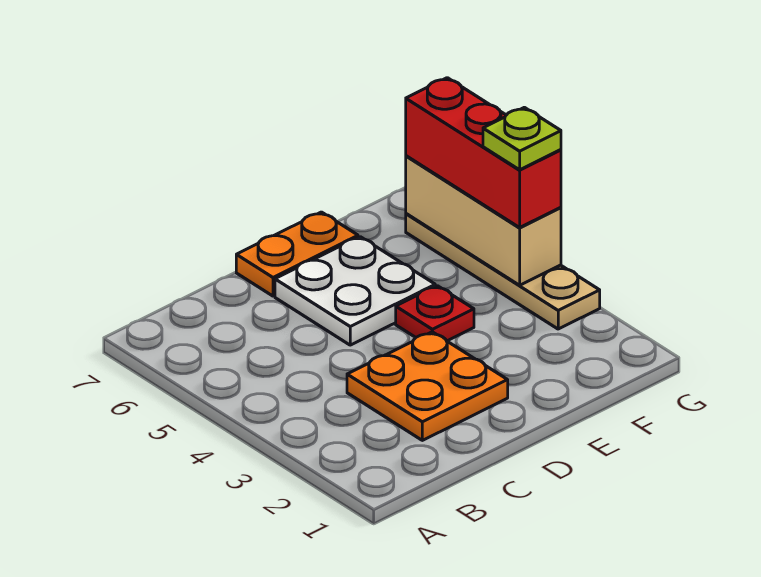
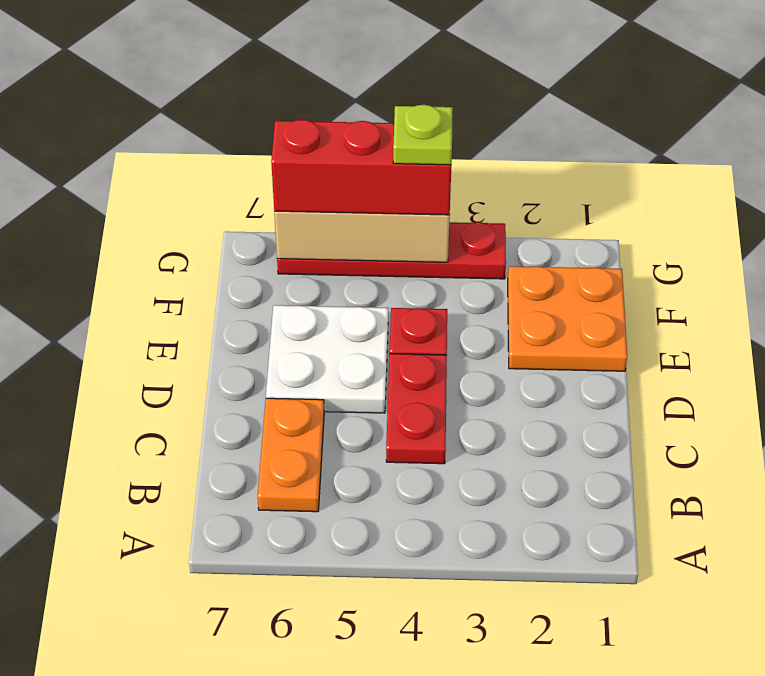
orange plate C2:D3 level 1 -> orange plate E1:F2 level 1
none -> red plate C4:D4 level 1
orange plate D7:E7 level 1 -> orange plate B6:C6 level 1
tan plate G3:G6 level 1 -> red plate G3:G6 level 1

